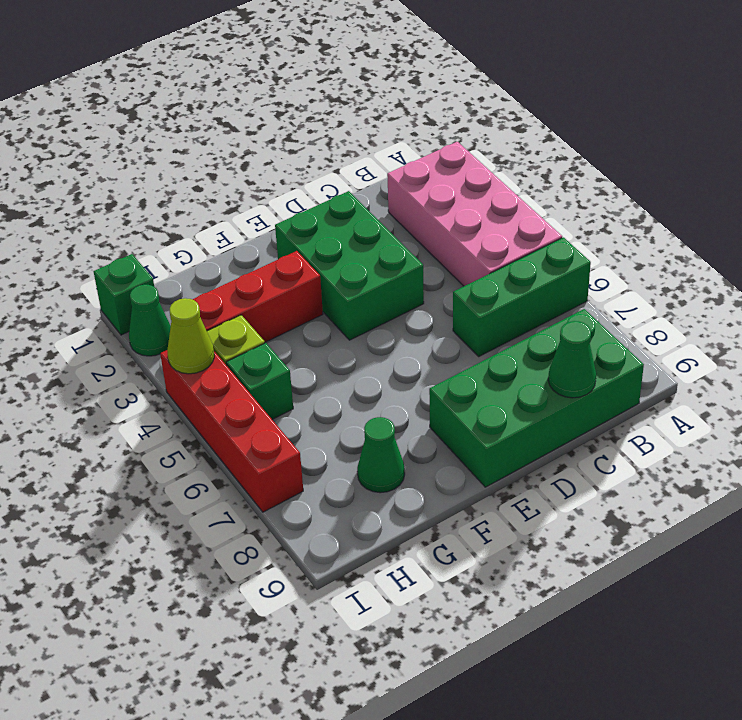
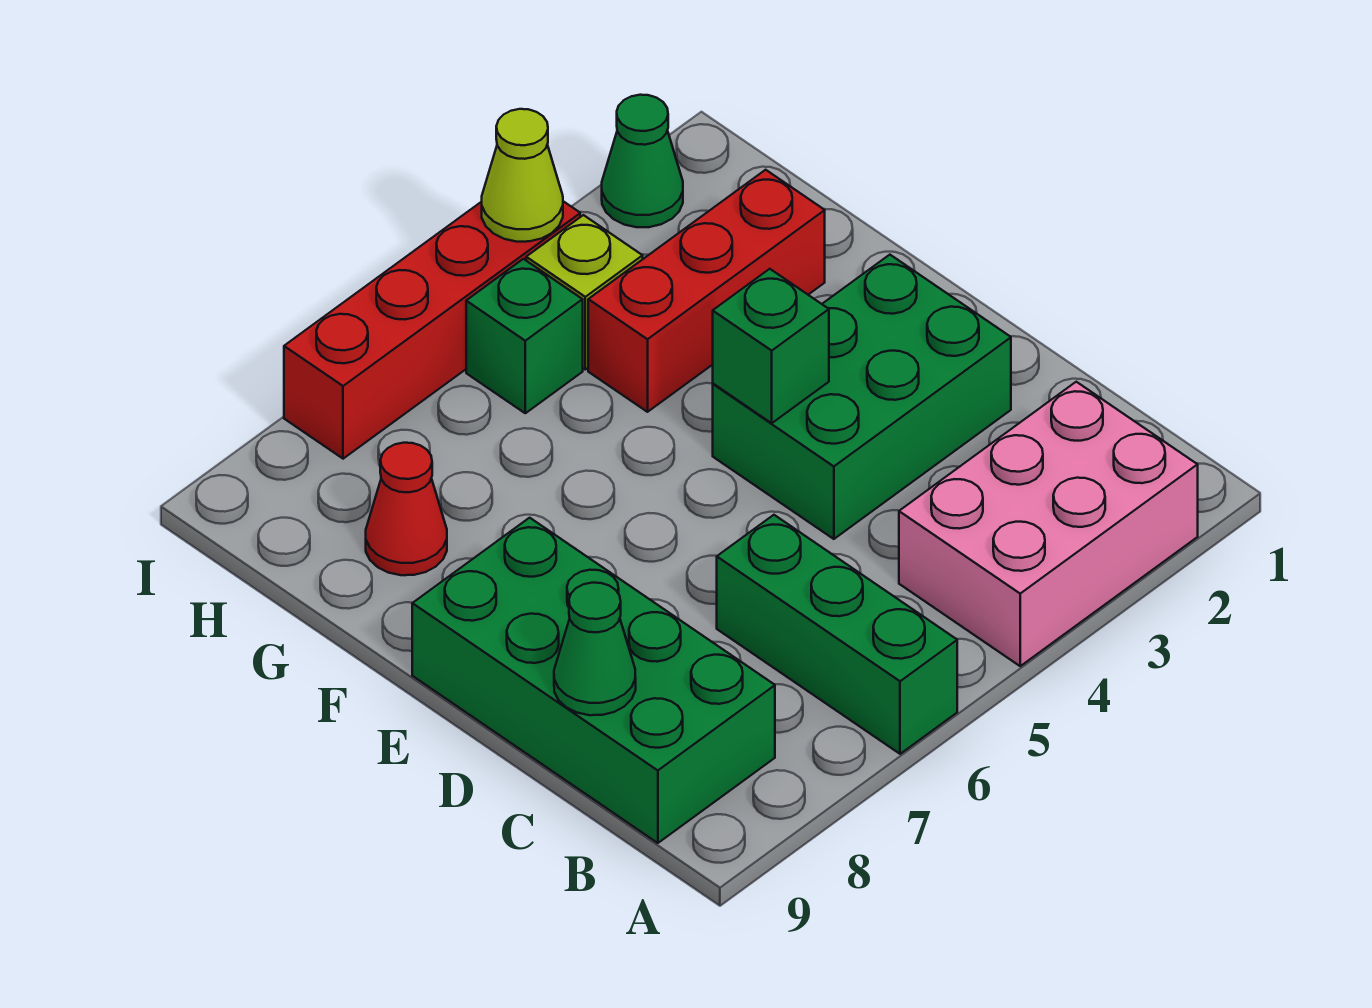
pink brick A2:B5 level 1 -> pink brick A2:B4 level 1
red brick F3:H3 level 1 -> red brick G2:G4 level 1
green cone G8 level 1 -> red cone G8 level 1
green brick I1 level 1 -> green brick E4 level 2

